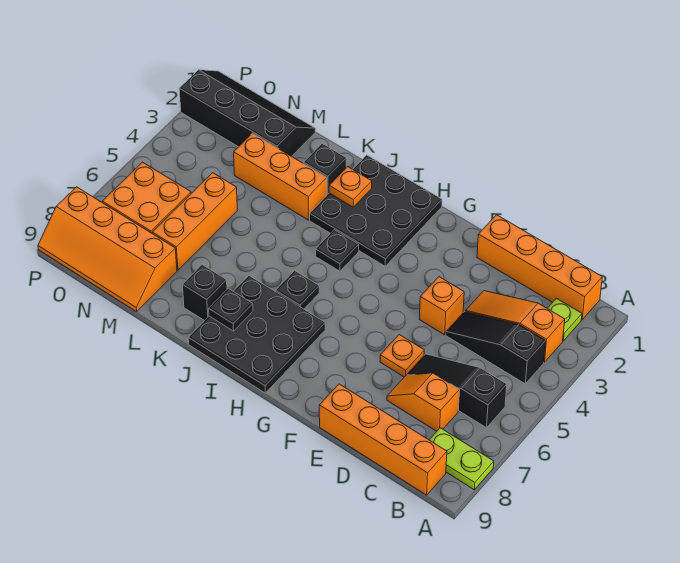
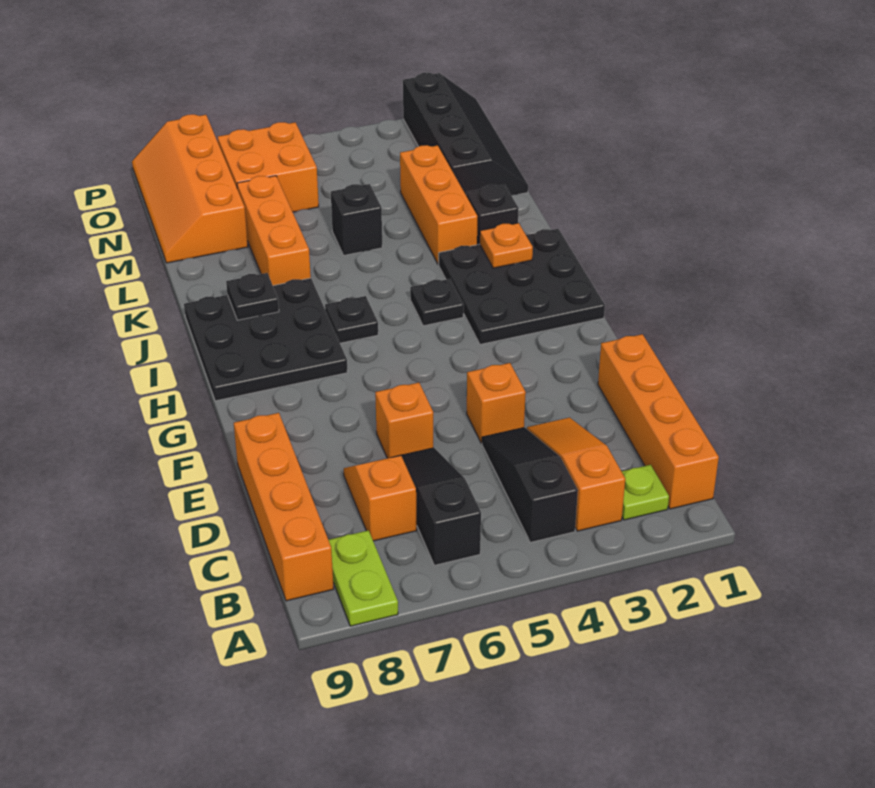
orange plate E6 level 1 -> orange brick E6 level 1
black brick K8 level 1 -> black brick L5 level 1
orange brick M5:M7 level 1 -> orange brick K7:M7 level 1

